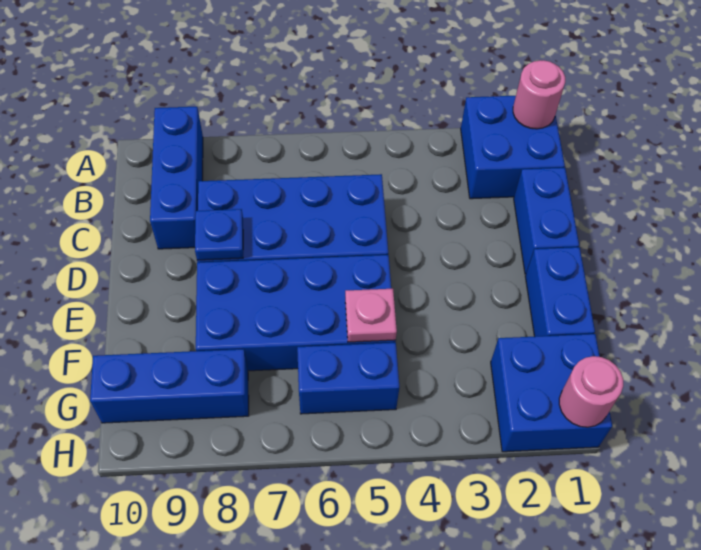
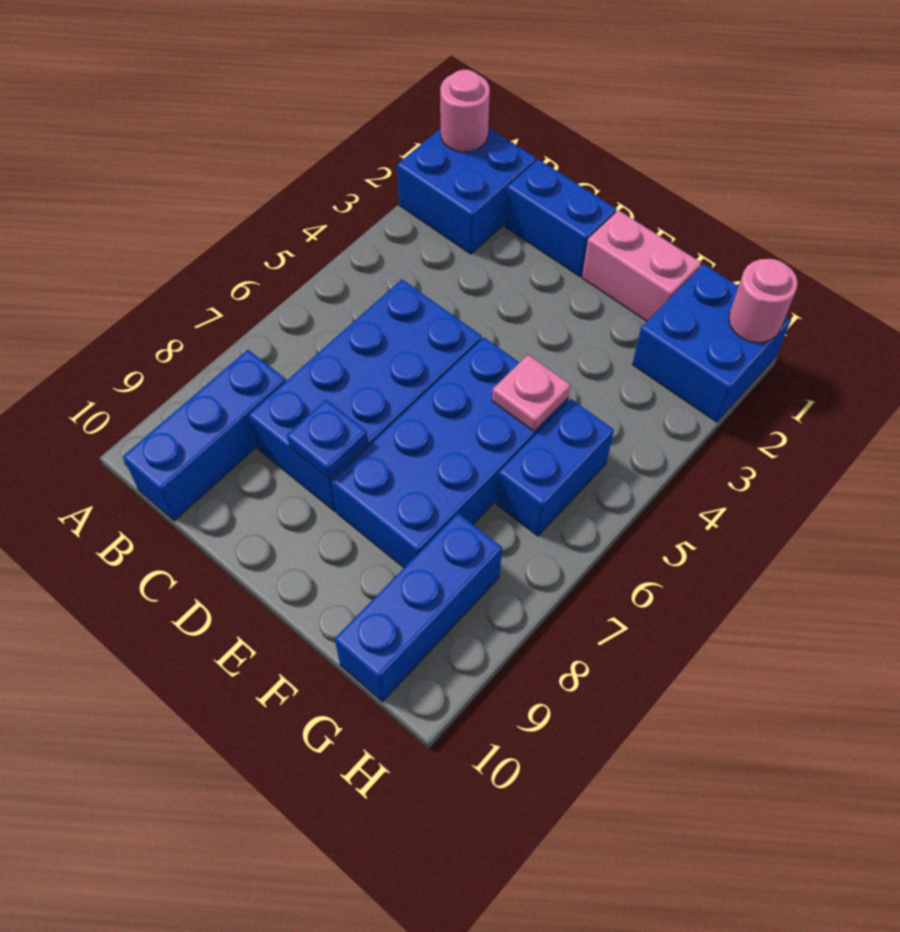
blue brick A9:C9 level 1 -> blue brick B8:B10 level 1
blue brick E1:F1 level 1 -> pink brick E1:F1 level 1

